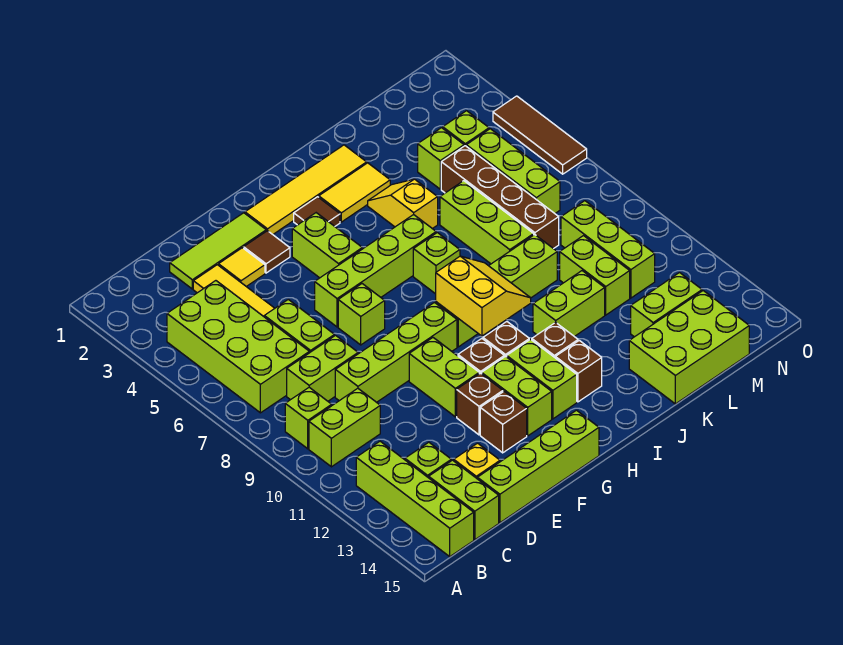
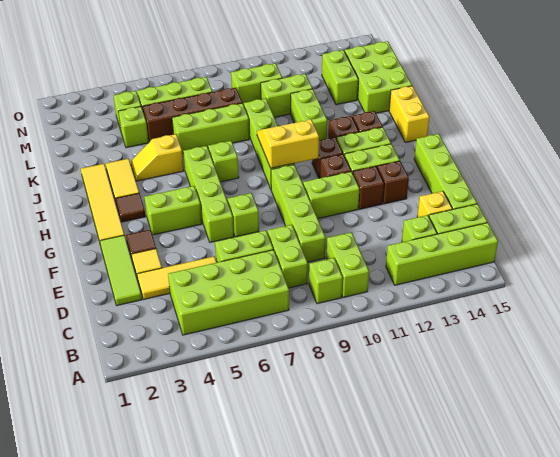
none -> yellow brick I15:J15 level 1
lime brick M9:M11 level 1 -> lime brick M9:M10 level 1
brown tile O4:O6 level 1 -> none

